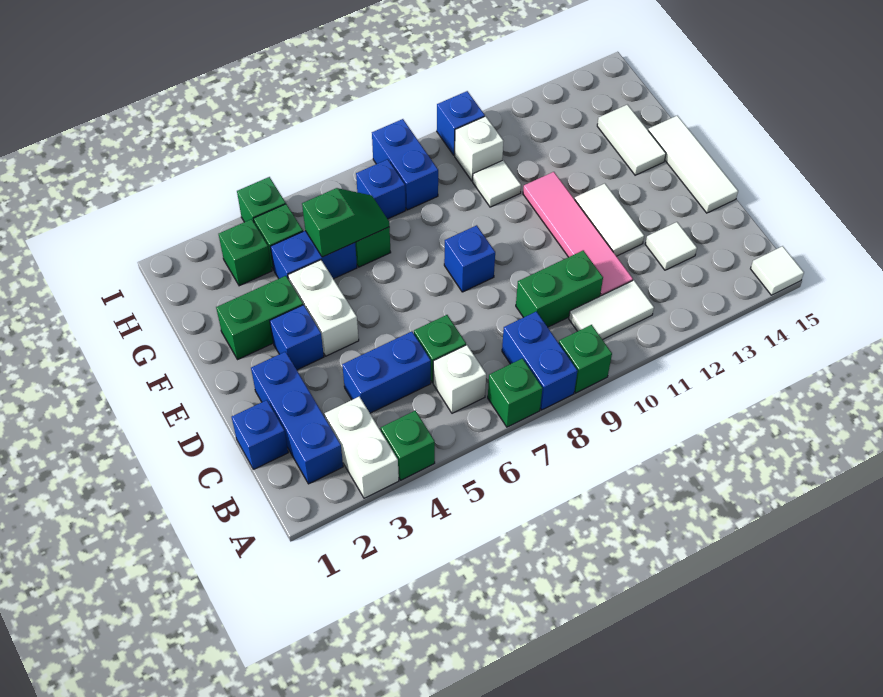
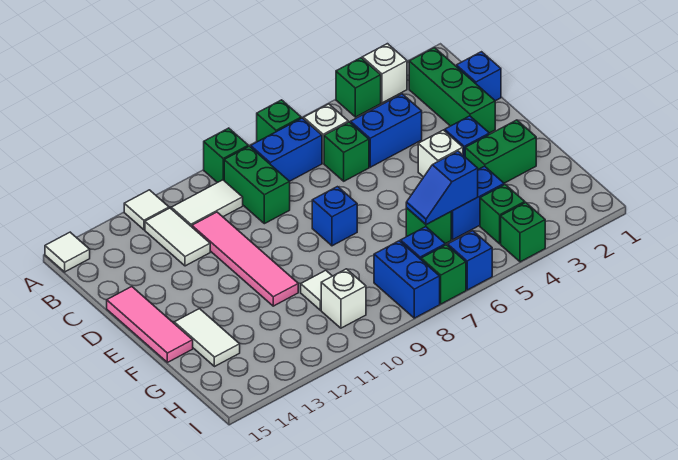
white brick A3:B3 level 1 -> white brick A3 level 1
blue brick A8:B8 level 1 -> blue brick B7:B8 level 1
blue brick B2:D2 level 1 -> green brick B2:D2 level 1
green brick C9:C10 level 1 -> green brick B9:C9 level 1
white tile C13 level 1 -> white tile A12 level 1
white tile D12:E12 level 1 -> white tile B12:C12 level 1
white tile D15:F15 level 1 -> pink tile D15:F15 level 1
white brick E4:F4 level 1 -> white brick E4 level 1
green slope G5:G6 level 2 top 5 -> blue slope G5:G6 level 2 top 5
green brick H3 level 1 -> green brick I7 level 1
blue brick I10 level 1 -> blue brick I6 level 1

